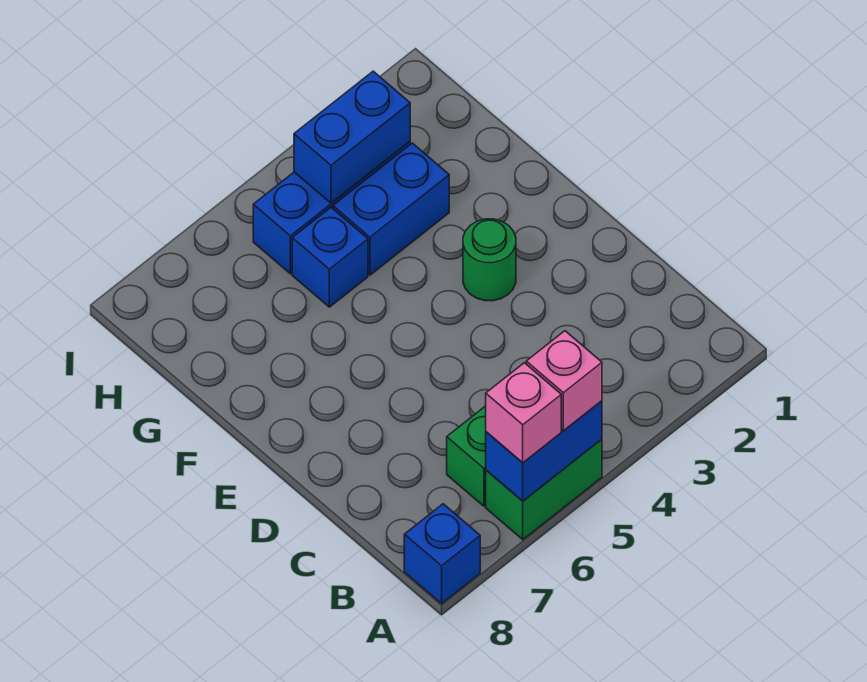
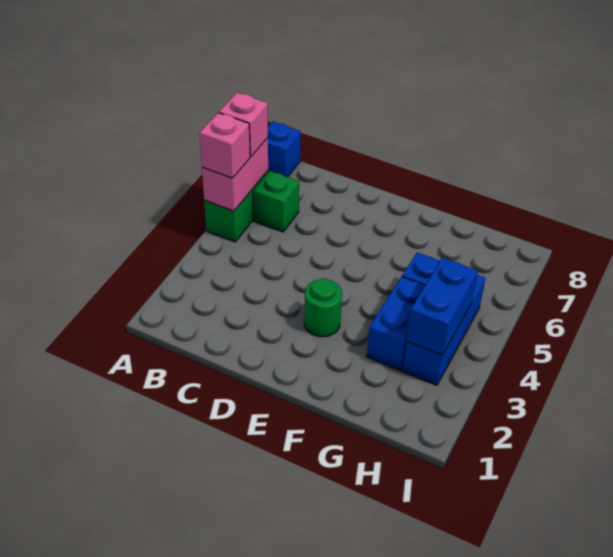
blue brick A5:A6 level 2 -> pink brick A5:A6 level 2

